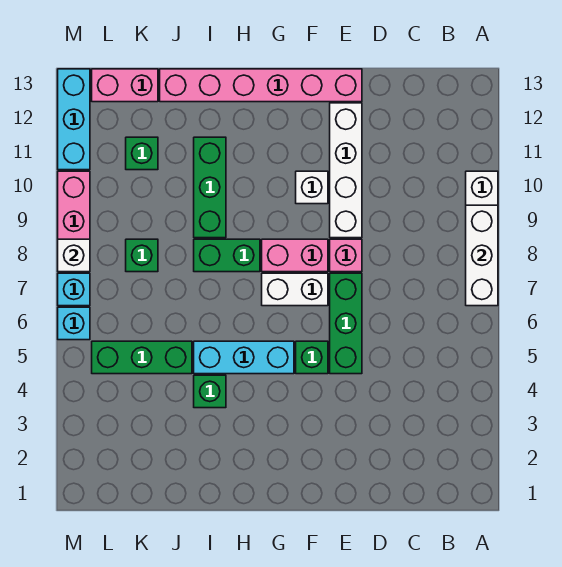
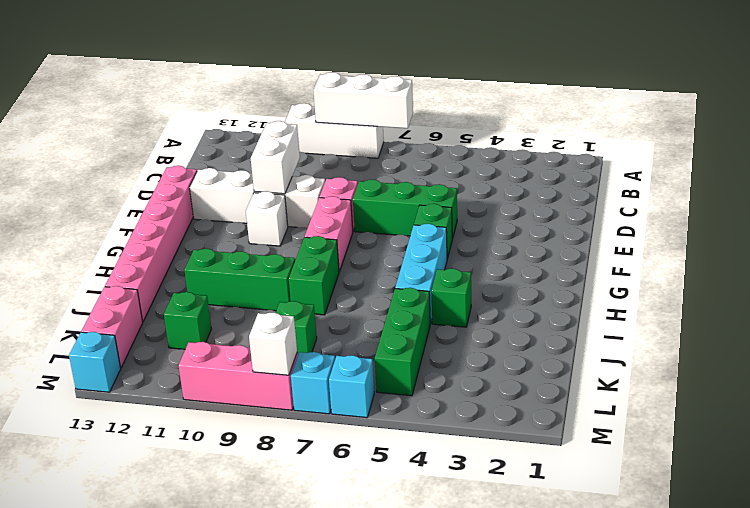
white brick F7:G7 level 1 -> white brick D10:E10 level 2
cyan brick M11:M13 level 1 -> cyan brick M13 level 1

